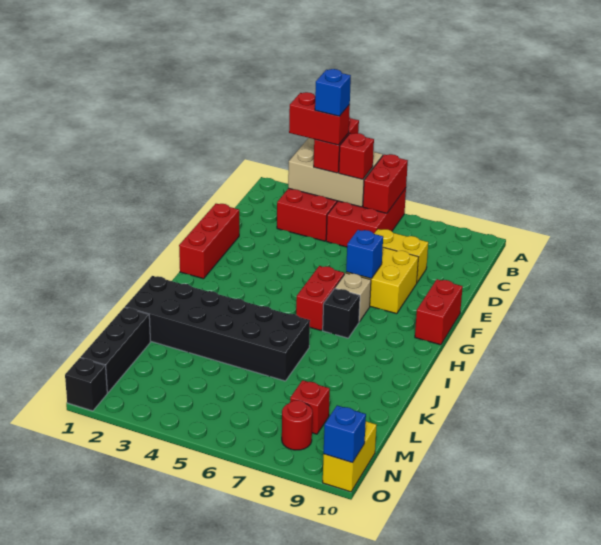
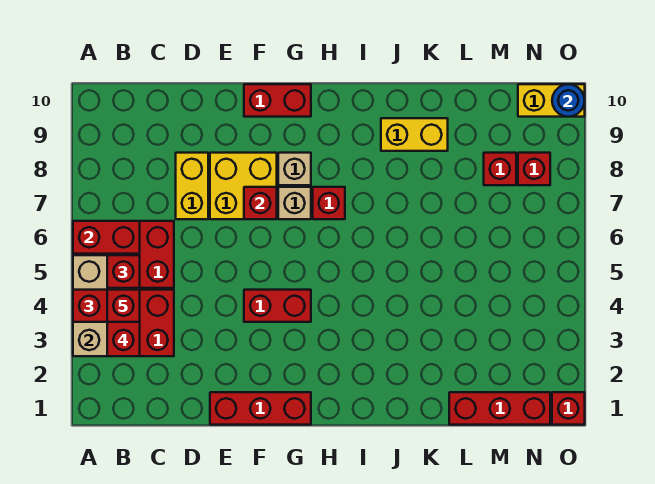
blue brick B4 level 5 -> red brick B4 level 5
blue brick F7 level 2 -> red brick F7 level 2
red brick G6:H6 level 1 -> red brick F4:G4 level 1
none -> tan brick G8 level 1
black brick H7 level 1 -> red brick H7 level 1
black brick J1:K6 level 1 -> none
none -> yellow brick J9:K9 level 1
black brick L1:N1 level 1 -> red brick L1:N1 level 1
red round brick N8 level 1 -> red brick N8 level 1
black brick O1 level 1 -> red brick O1 level 1
blue brick O10 level 2 -> blue round brick O10 level 2

